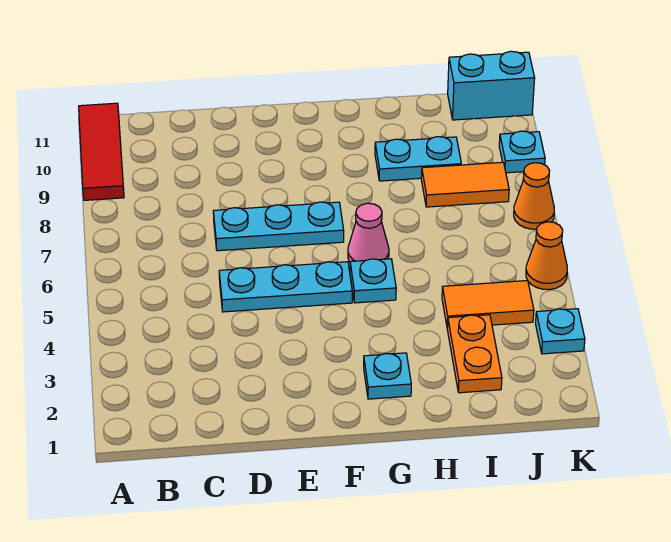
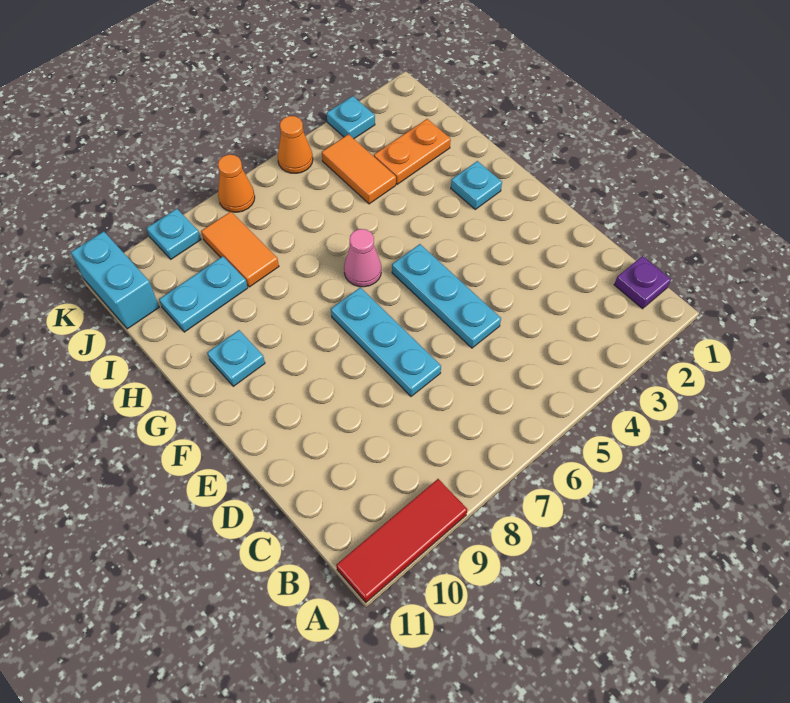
none -> purple plate B1 level 1
cyan plate G5 level 1 -> cyan plate G10 level 1
cyan plate H9:I9 level 1 -> cyan plate I9:I10 level 1

